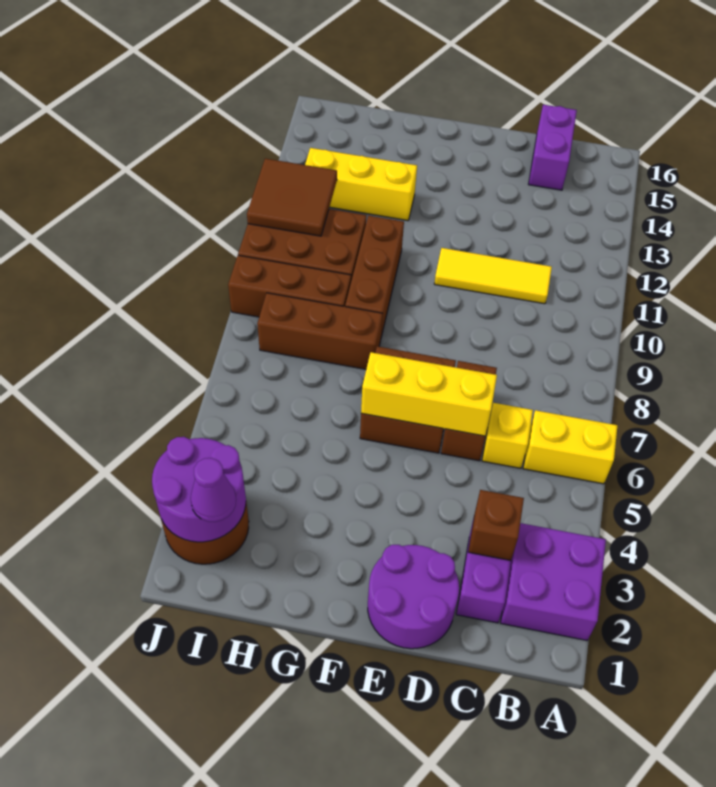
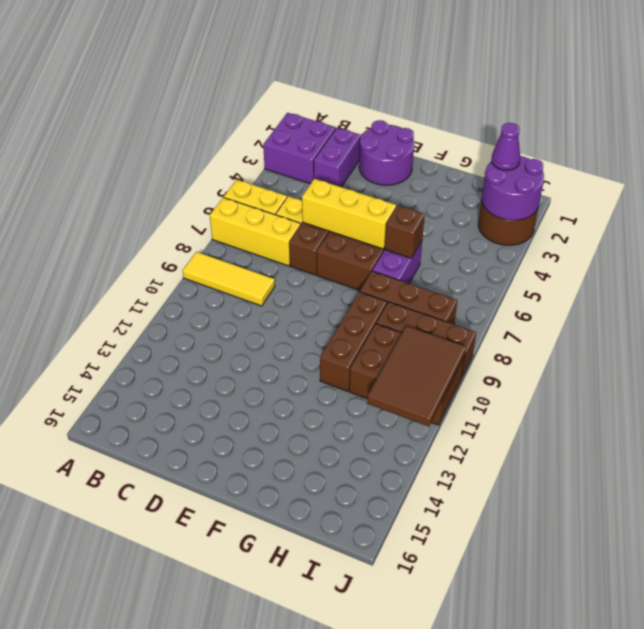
brown brick C3 level 2 -> brown brick G6 level 2
yellow tile C11:E11 level 1 -> yellow tile A9:C9 level 1
purple brick C15:C16 level 1 -> purple brick G6:G7 level 1
yellow brick G13:I13 level 1 -> yellow brick A7:C7 level 1
brown tile I11:J12 level 2 -> brown tile I10:J12 level 2

